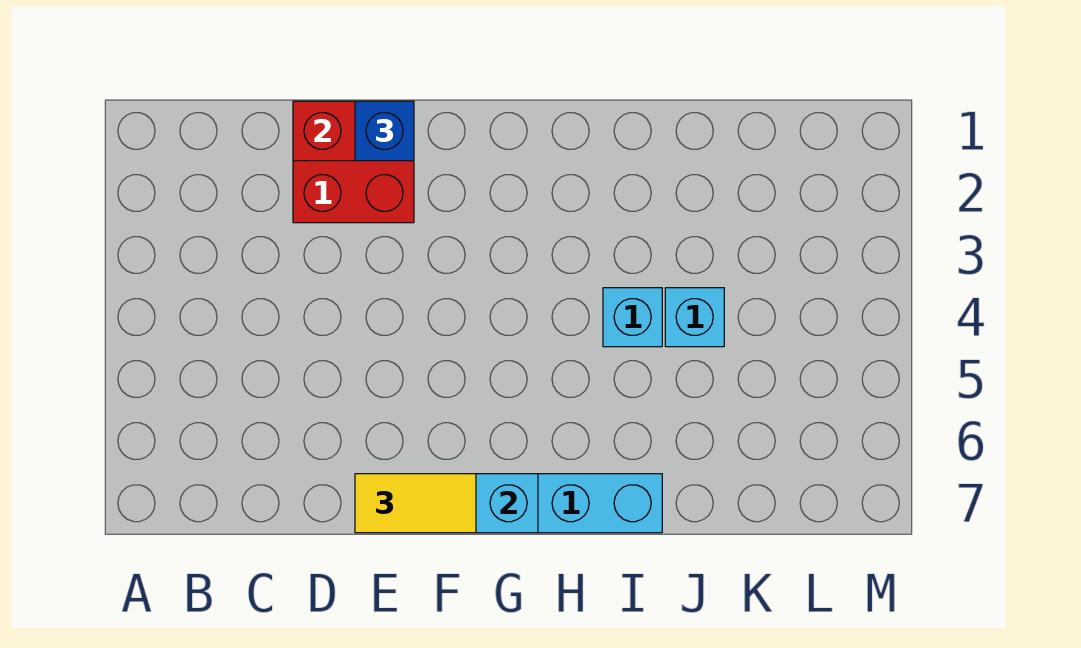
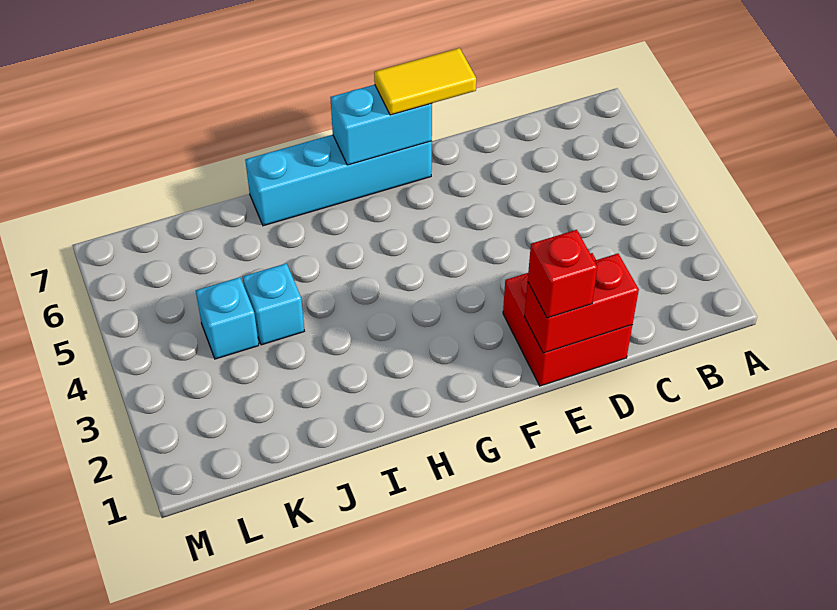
blue brick E1 level 3 -> red brick E1 level 3
cyan brick I4 level 1 -> cyan brick K4 level 1

